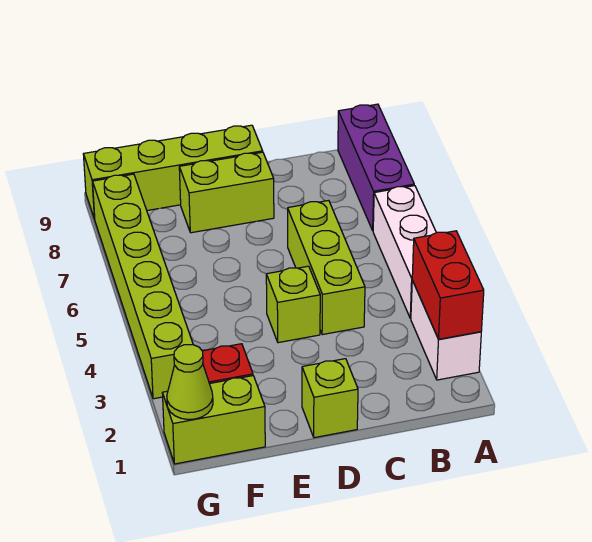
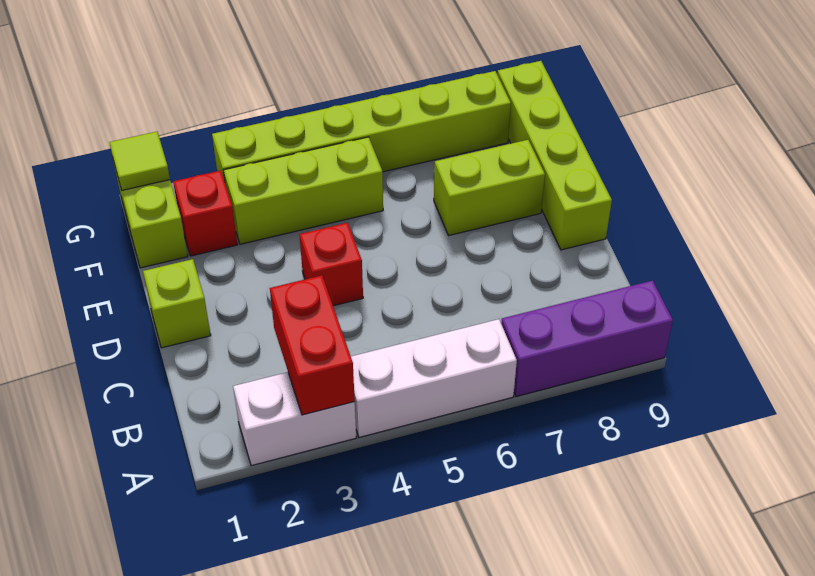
red brick A2:A3 level 2 -> red brick A3:B3 level 2
lime brick C4:C6 level 1 -> lime brick F3:F5 level 1
lime brick D4 level 1 -> red brick D4 level 1
lime brick D8:E8 level 1 -> lime brick E7:E8 level 1
lime cone G1 level 2 -> lime tile G1 level 2

